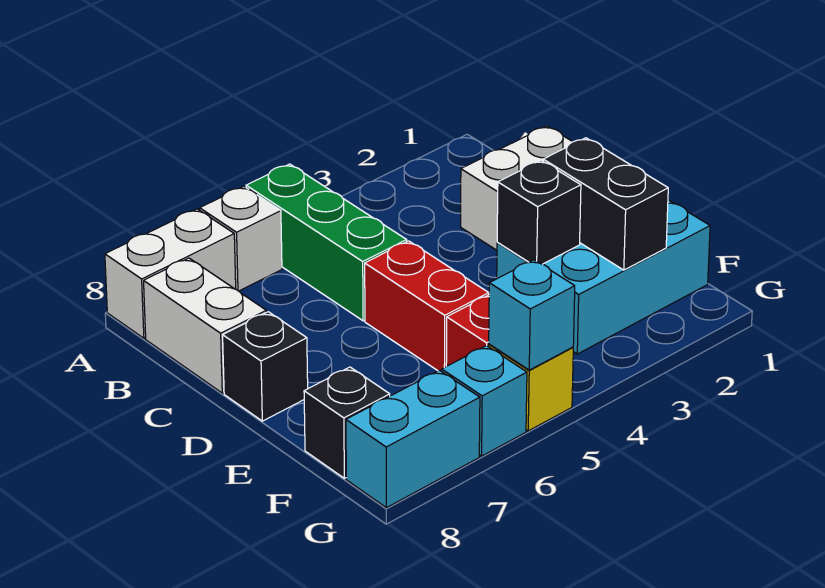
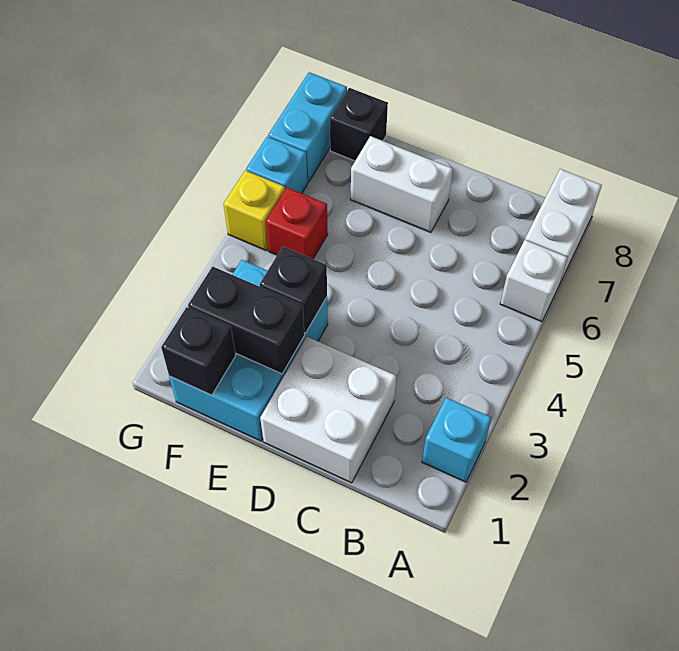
green brick A5:C5 level 1 -> none
white brick B8:C8 level 1 -> white brick D7:E7 level 1
red brick D5:E5 level 1 -> none
black brick D8 level 1 -> black brick F1 level 2
cyan brick G5 level 2 -> cyan brick A2 level 1

